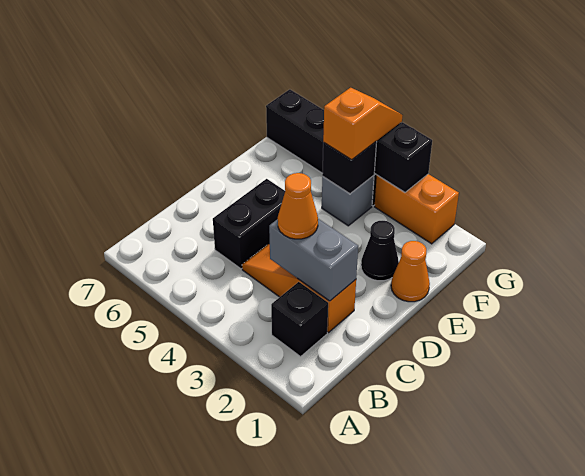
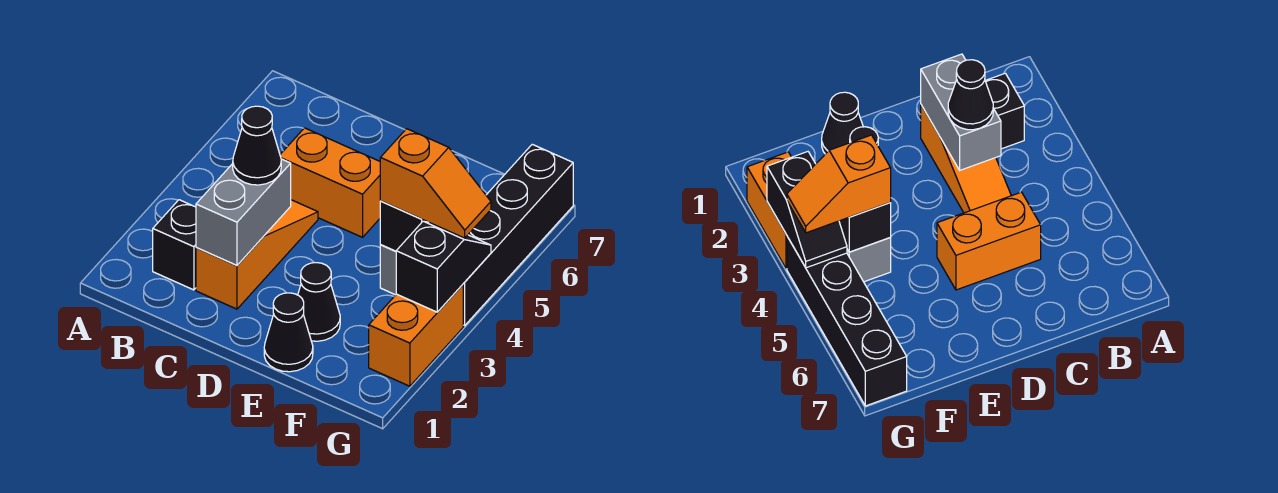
orange cone C3 level 3 -> black cone C3 level 3
black brick C5:D5 level 1 -> orange brick C5:D5 level 1
orange cone E1 level 1 -> black cone E1 level 1

